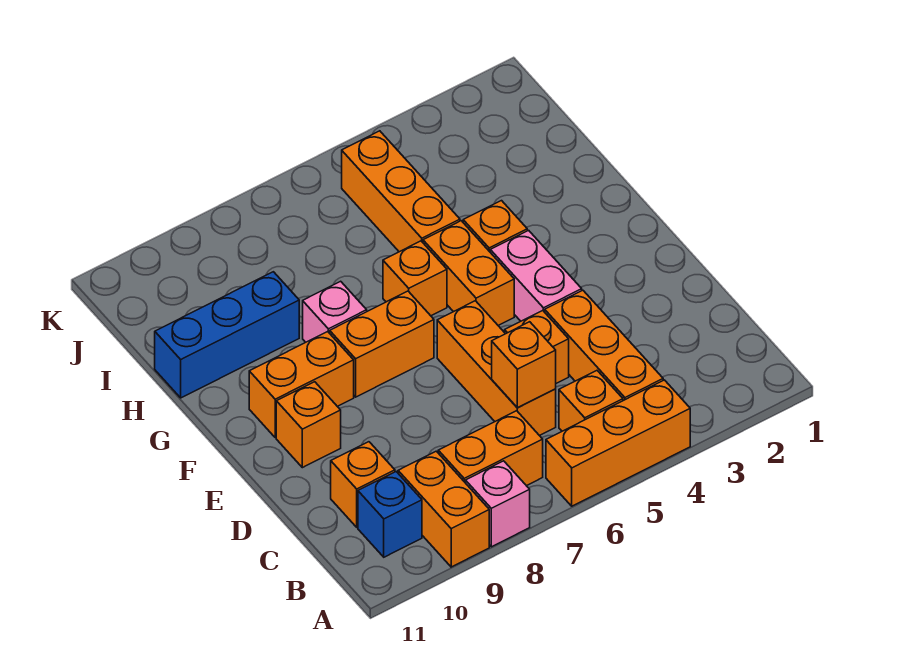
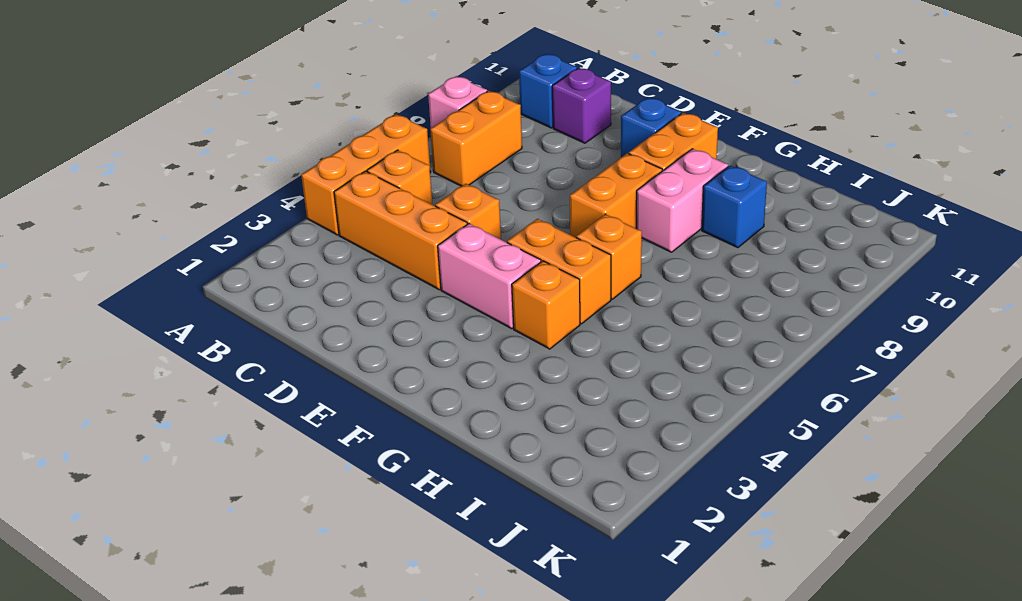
orange brick A9:B9 level 1 -> none
orange brick C6:E6 level 1 -> none
orange brick C6 level 2 -> none
orange brick C10 level 1 -> purple brick C10 level 1
orange brick E10 level 1 -> blue brick E10 level 1
pink brick G8 level 1 -> pink brick G8:G9 level 1
orange brick H5:J5 level 1 -> none
blue brick H9:H11 level 1 -> blue brick H9 level 1

